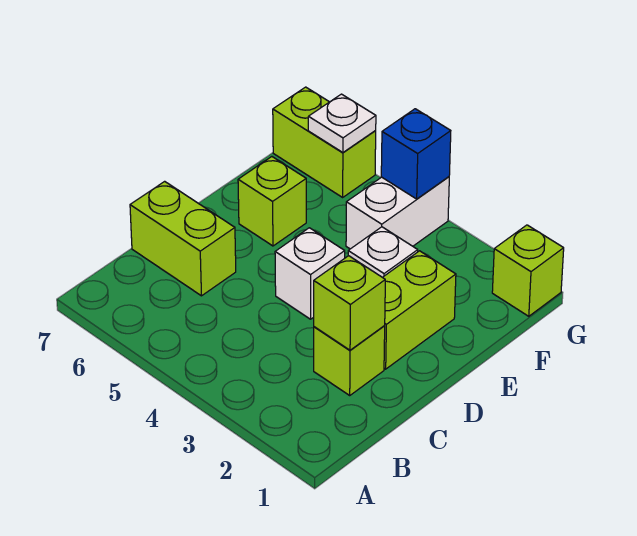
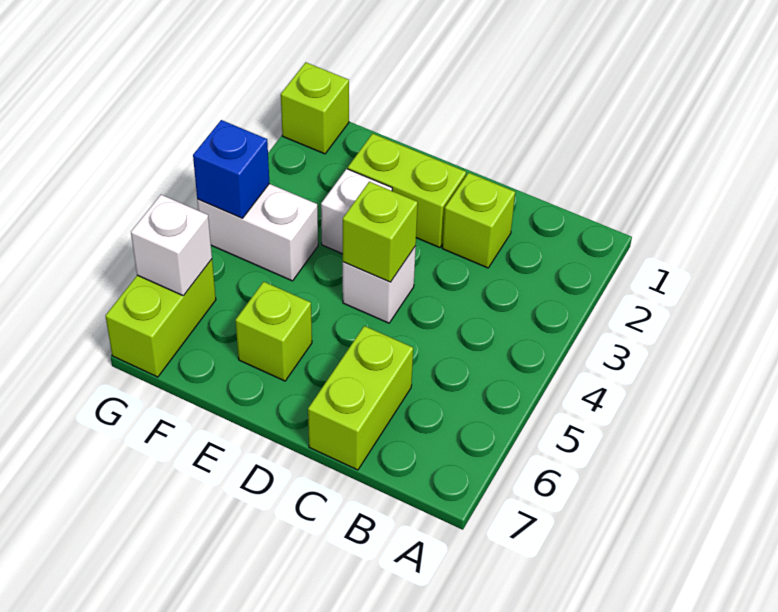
lime brick C2 level 2 -> lime brick D4 level 2
white plate G6 level 2 -> white brick G6 level 2

